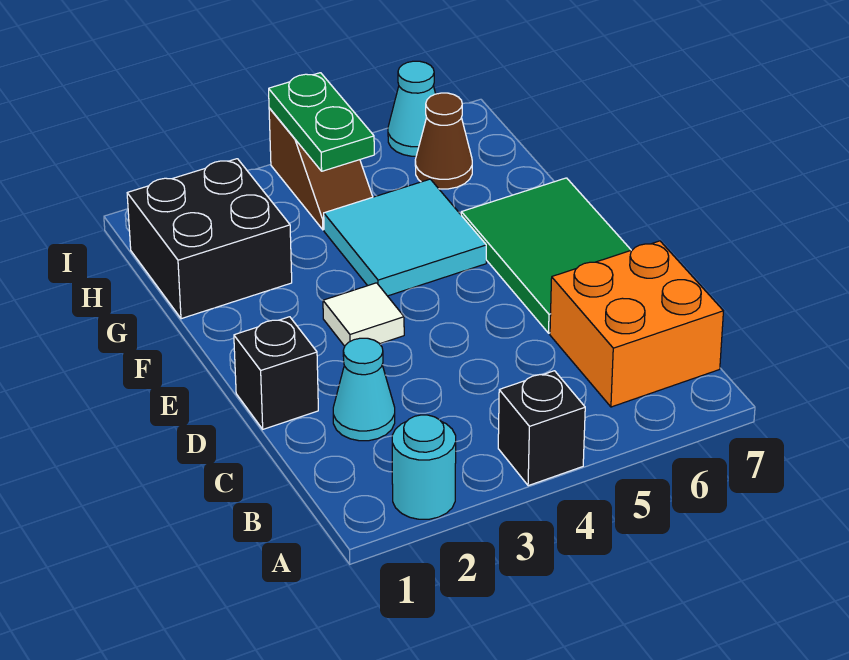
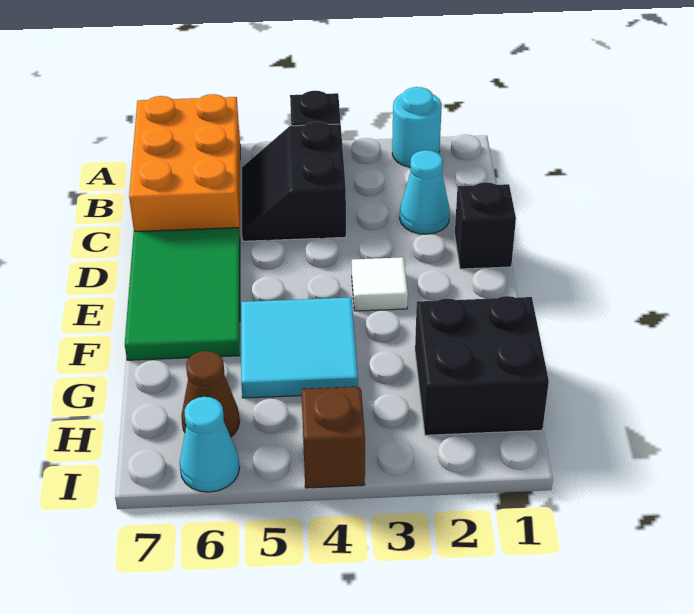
none -> black slope B4:C5 level 1 top 4
orange brick B6:C7 level 1 -> orange brick A6:C7 level 1
green plate H4:I4 level 2 -> none

